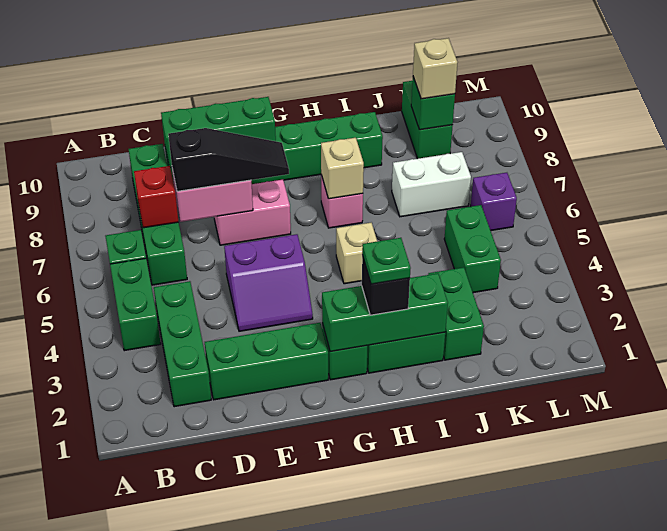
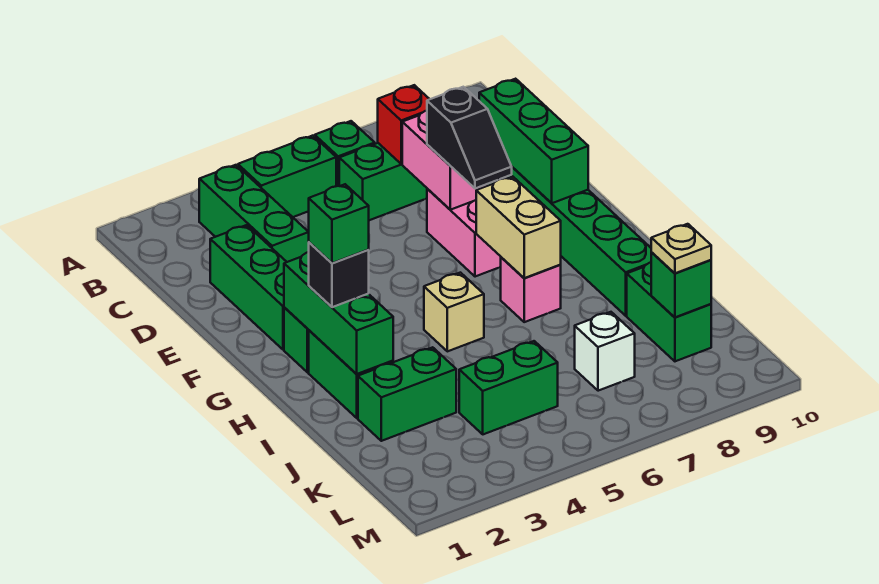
green brick C2:C4 level 1 -> green brick B3:D3 level 1
black slope D7:F7 level 3 top D -> black slope E7:F7 level 3 top E
purple slope E4:F5 level 1 top 5 -> none
green plate H2 level 4 -> green brick H2 level 4
tan brick H7 level 2 -> tan brick G7:H7 level 2
white brick J7:K7 level 1 -> white brick K7 level 1
green brick K9:K10 level 1 -> green brick J9:K9 level 1
tan brick K9 level 3 -> tan plate K9 level 3
purple brick L6 level 1 -> none

